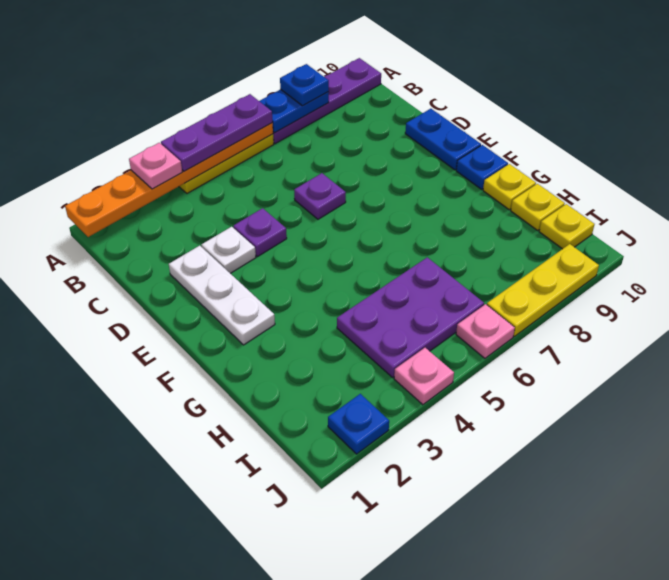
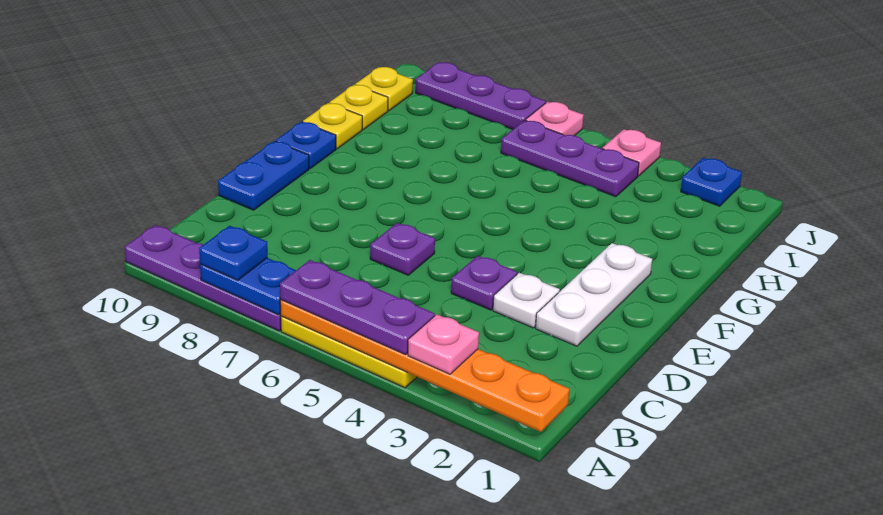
purple plate H4:I6 level 1 -> purple plate I4:I6 level 1
yellow plate J7:J9 level 1 -> purple plate J7:J9 level 1

